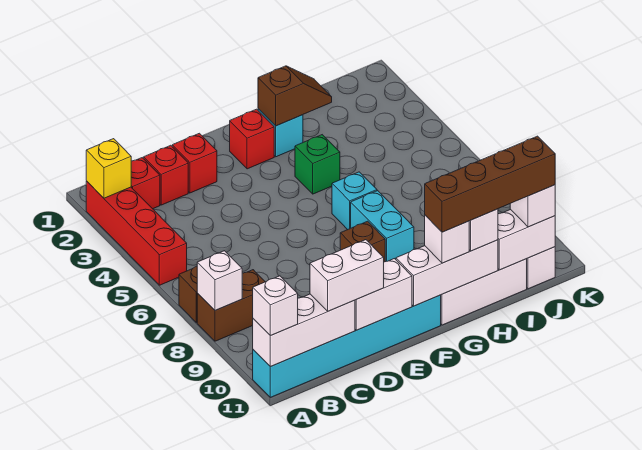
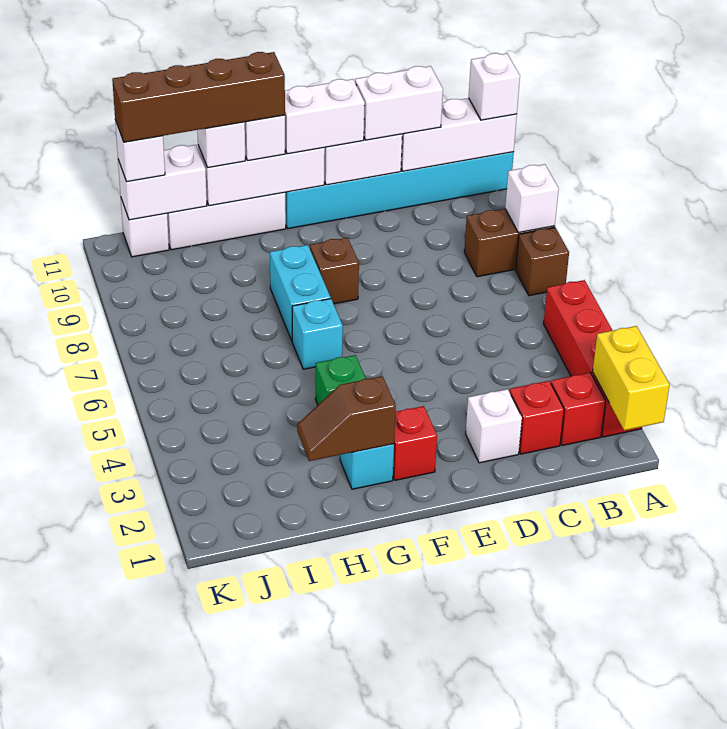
yellow brick A2 level 2 -> yellow brick A1:A2 level 2
red brick D2 level 1 -> white brick D2 level 1
none -> white brick E11:F11 level 3

